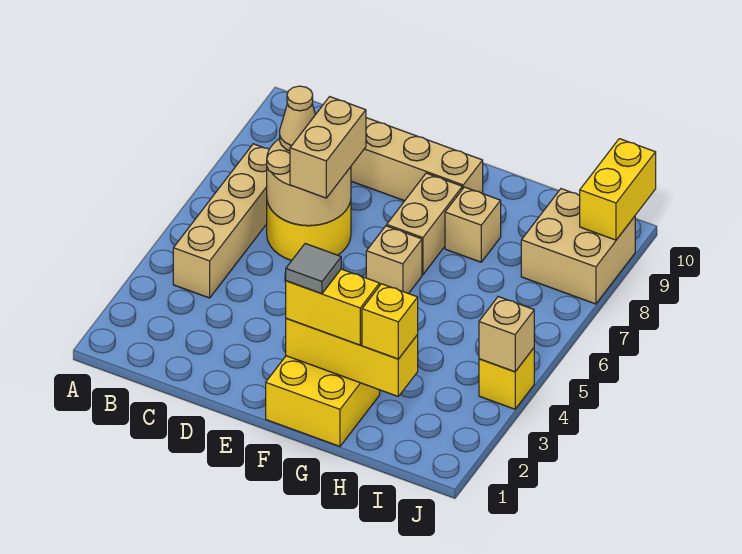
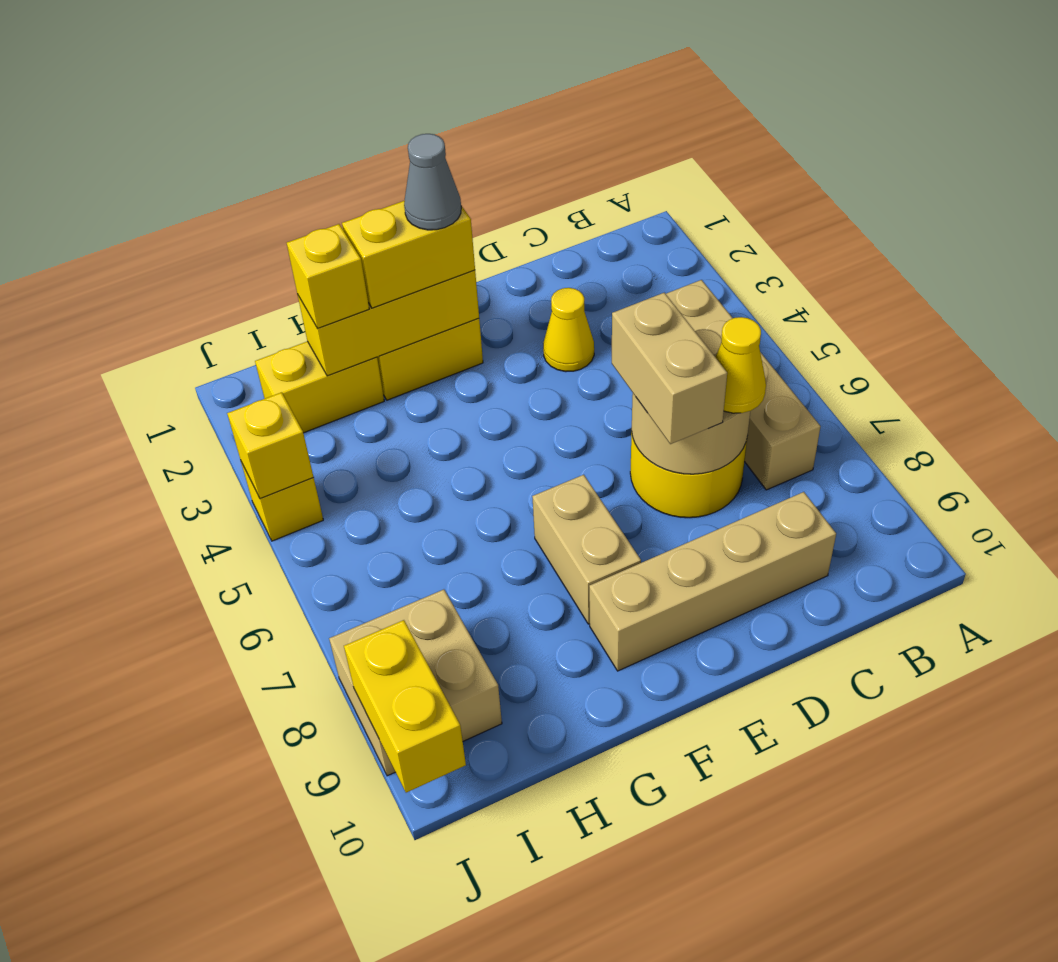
tan cone C7 level 3 -> yellow cone C7 level 3
none -> yellow cone D3 level 1
grey tile F2 level 4 -> grey cone F2 level 4
tan brick F6 level 1 -> none
tan brick G8 level 1 -> none
none -> yellow brick H2:I2 level 1
tan brick J4 level 2 -> yellow brick J4 level 2

